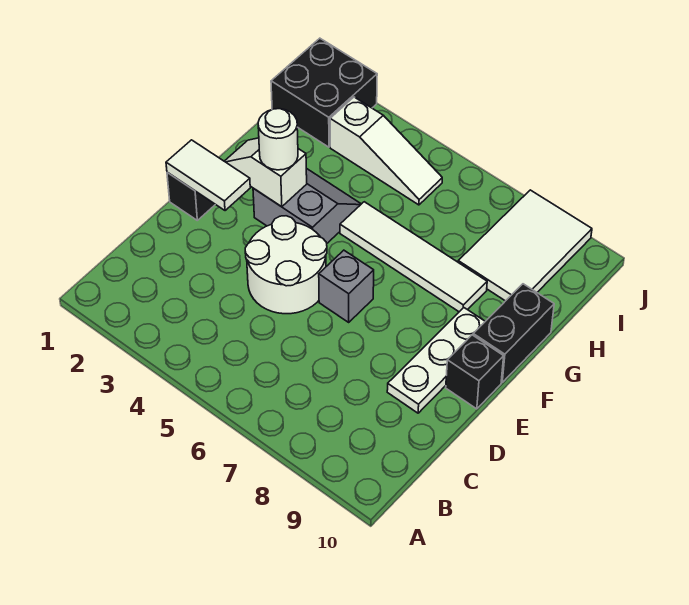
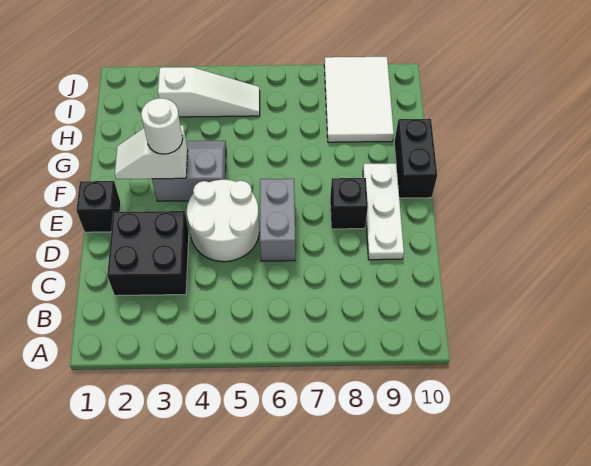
white tile E1:E2 level 2 -> none
grey brick E6 level 1 -> grey brick D6:E6 level 1
black brick E10 level 1 -> black brick E8 level 1
white tile G5:G8 level 1 -> none
black brick I1:J2 level 1 -> black brick C2:D3 level 1

